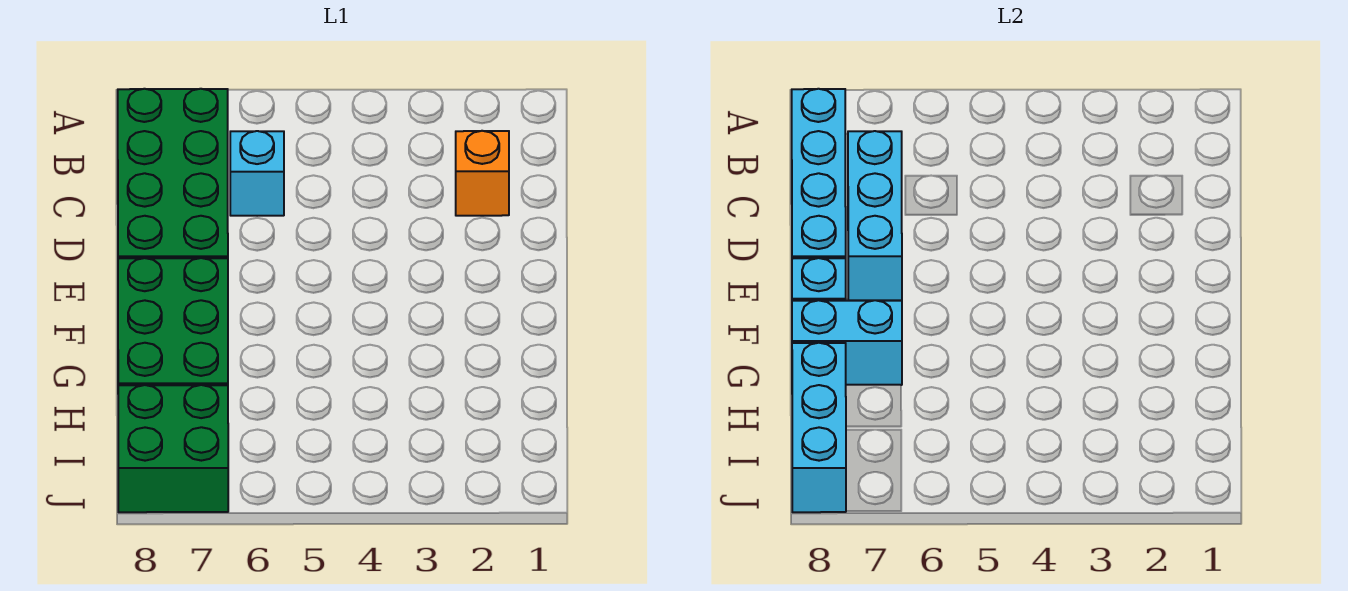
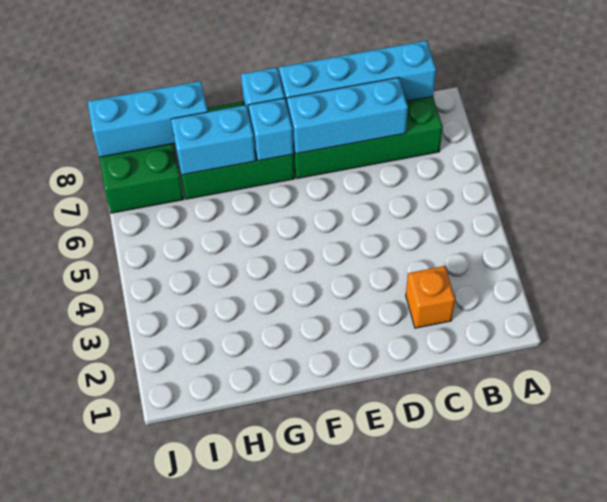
cyan brick C6 level 1 -> cyan brick F7 level 2
cyan brick G7:G8 level 2 -> cyan brick G7:H7 level 2

